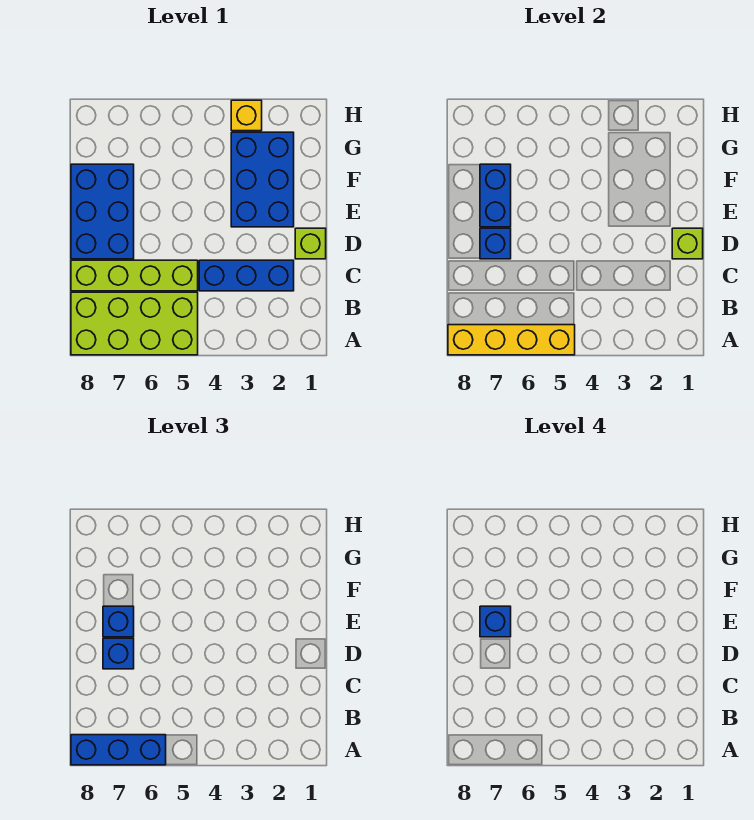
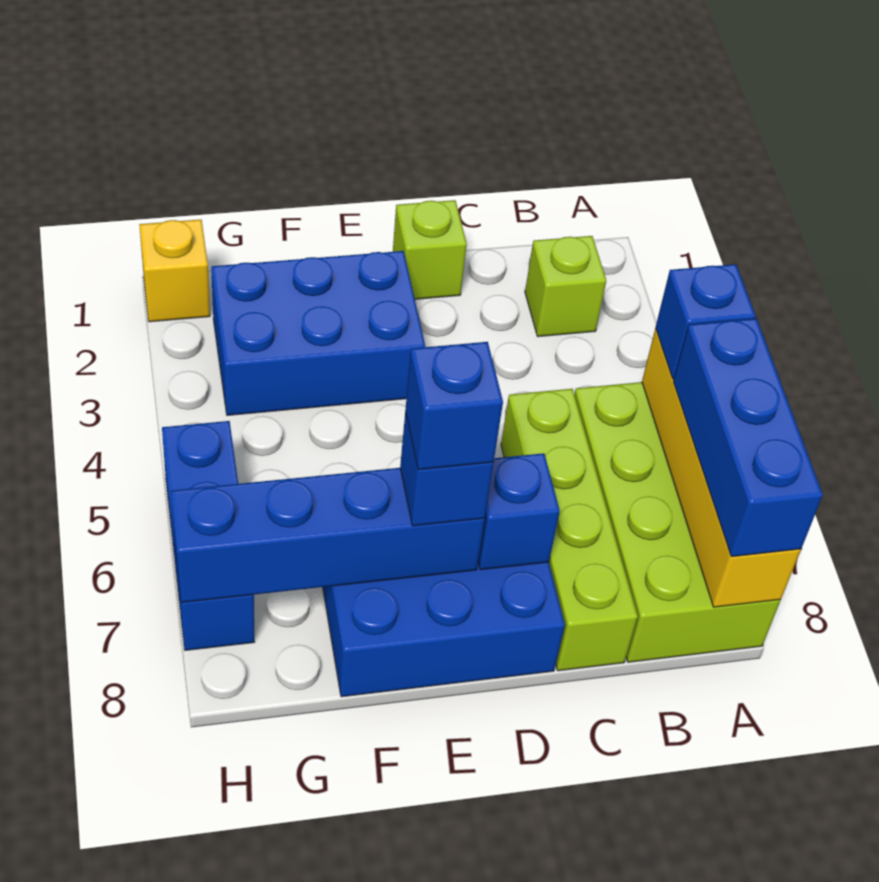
blue brick C2:C4 level 1 -> blue brick H5:H7 level 1
lime brick D1 level 2 -> lime brick B2 level 1
blue brick D7 level 3 -> blue brick A5 level 3
blue brick E7:F7 level 2 -> blue brick E7:H7 level 2
yellow brick H3 level 1 -> yellow brick H1 level 1

